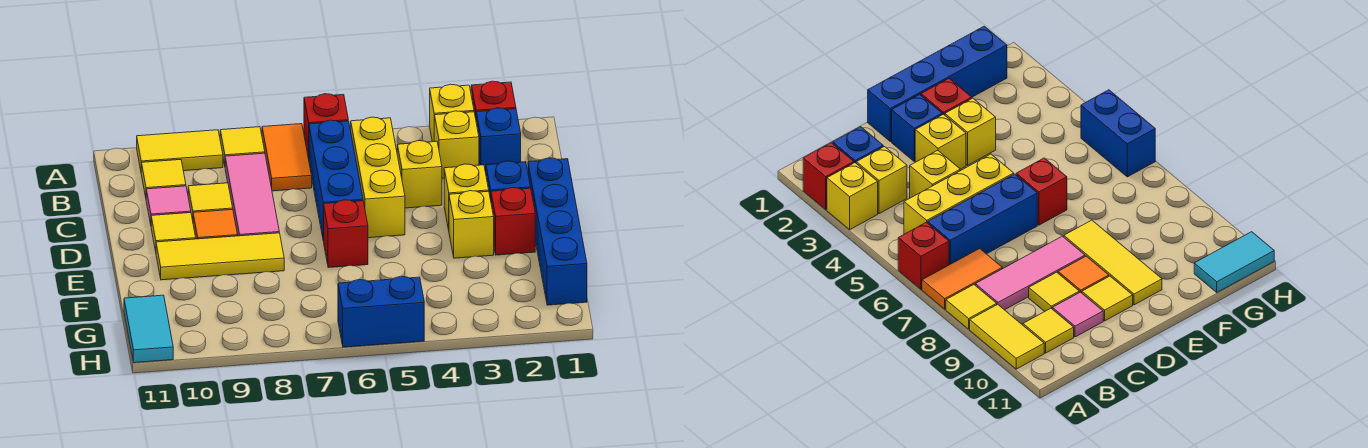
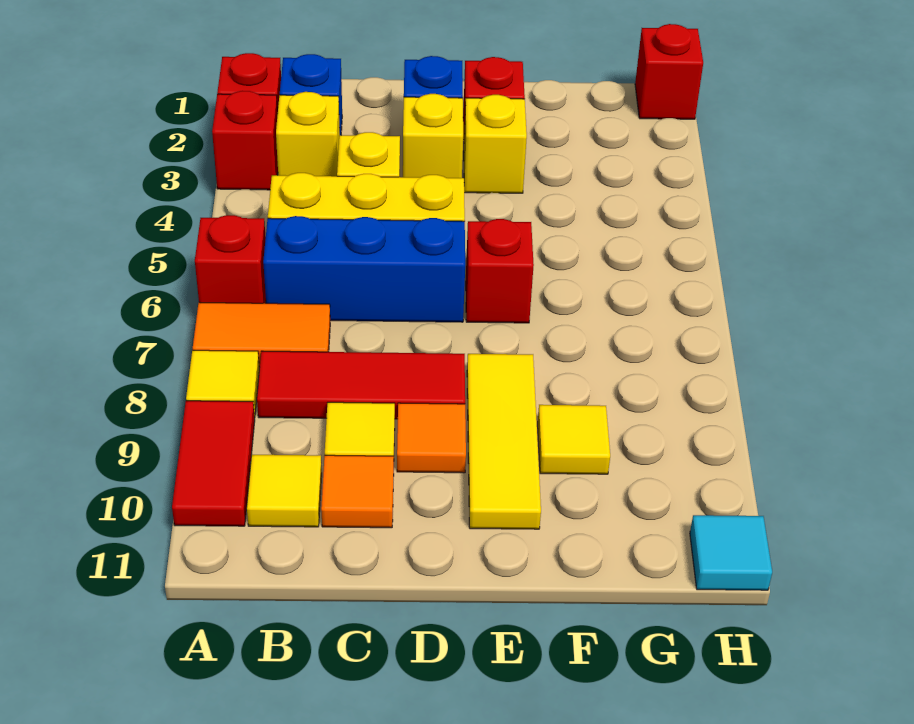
yellow brick A3 level 1 -> red brick A3 level 1
yellow tile A9:A10 level 1 -> red tile A9:A10 level 1
pink tile B8:D8 level 1 -> red tile B8:D8 level 1
pink tile C10 level 1 -> orange tile C10 level 1
blue brick D1:G1 level 1 -> none
yellow tile D10 level 1 -> yellow tile F9 level 1
cyan tile G11:H11 level 1 -> cyan tile H11 level 1
none -> red brick H1 level 1
blue brick H5:H6 level 1 -> none

